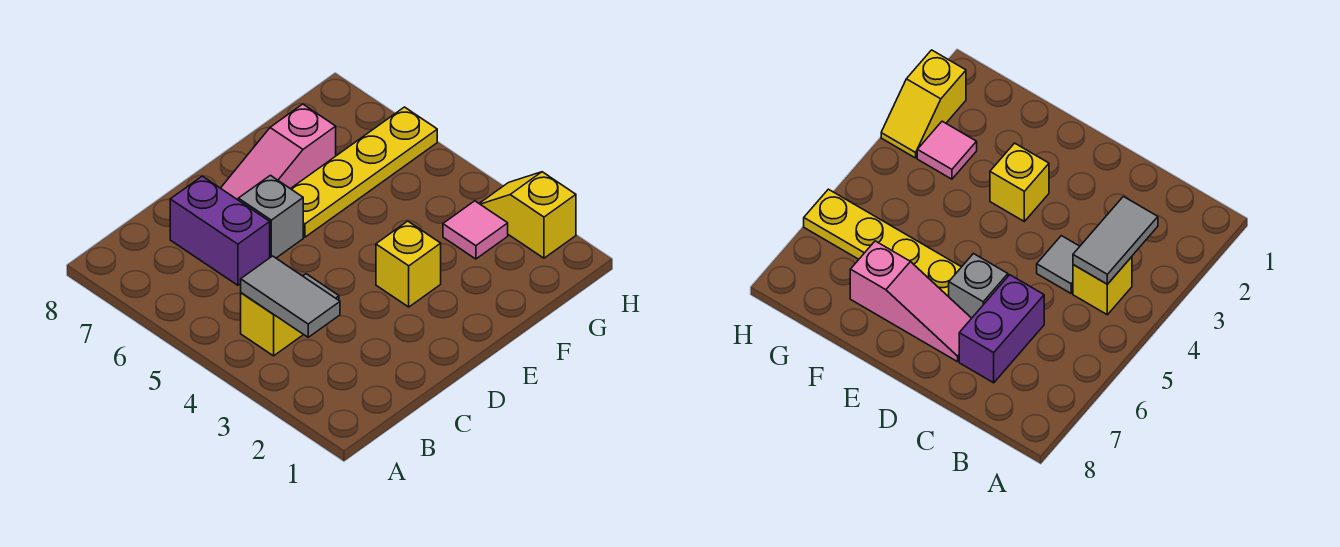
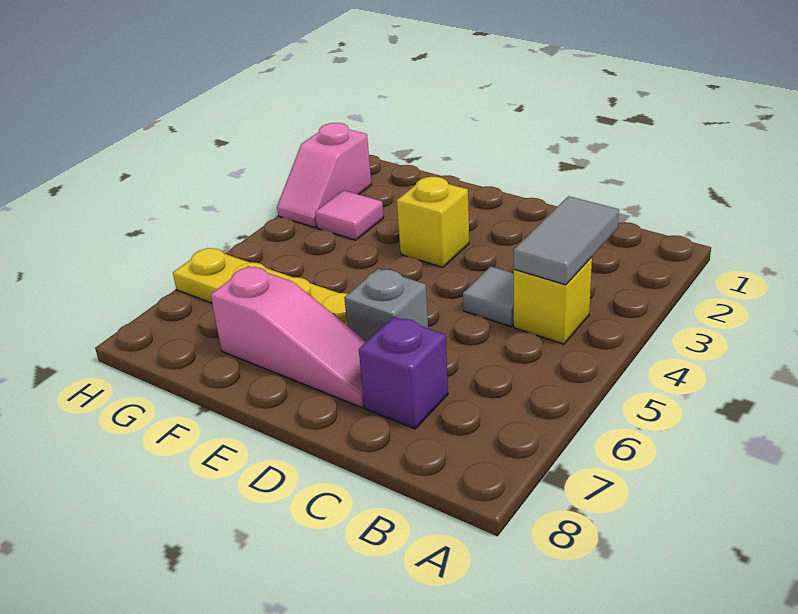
purple brick C6:C7 level 1 -> purple brick C7 level 1
yellow slope H2:H3 level 1 top 2 -> pink slope H2:H3 level 1 top 2

